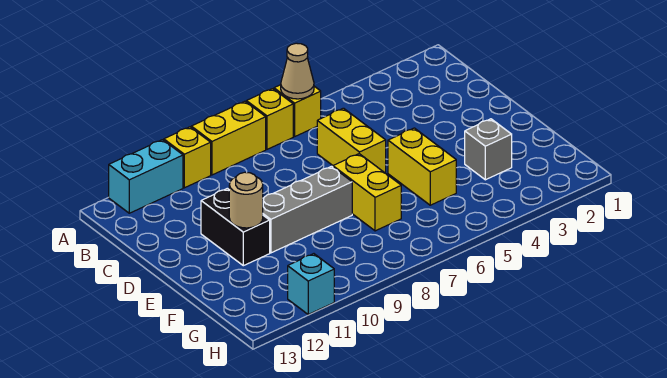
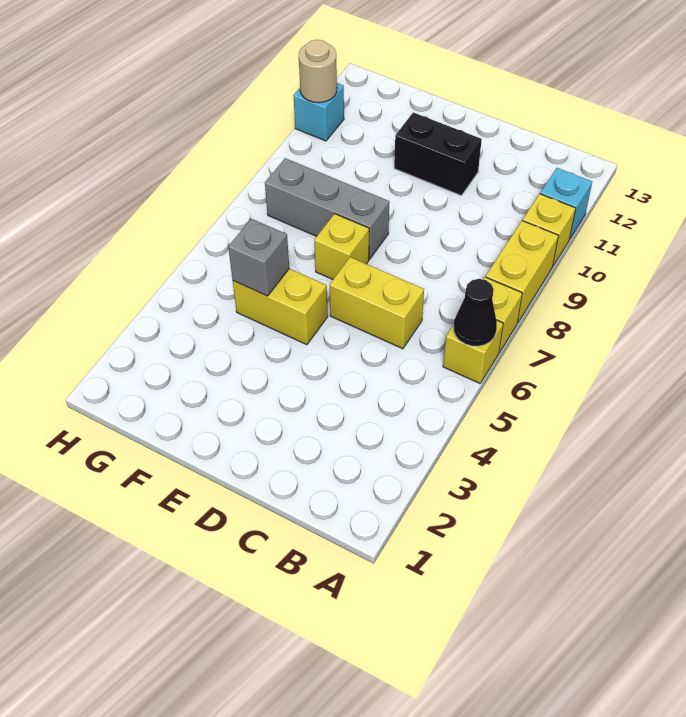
tan cone A6 level 2 -> black cone A6 level 2
cyan brick A11:A12 level 1 -> cyan brick A11 level 1
yellow brick E7:F7 level 1 -> yellow brick E7 level 1
grey brick E8:E10 level 1 -> grey brick E8:G8 level 1
tan round brick E11 level 2 -> tan round brick H11 level 2
grey brick F3 level 1 -> grey brick F5 level 2

